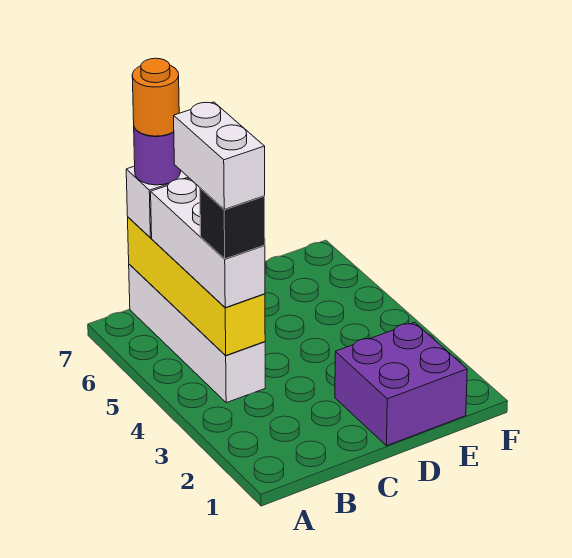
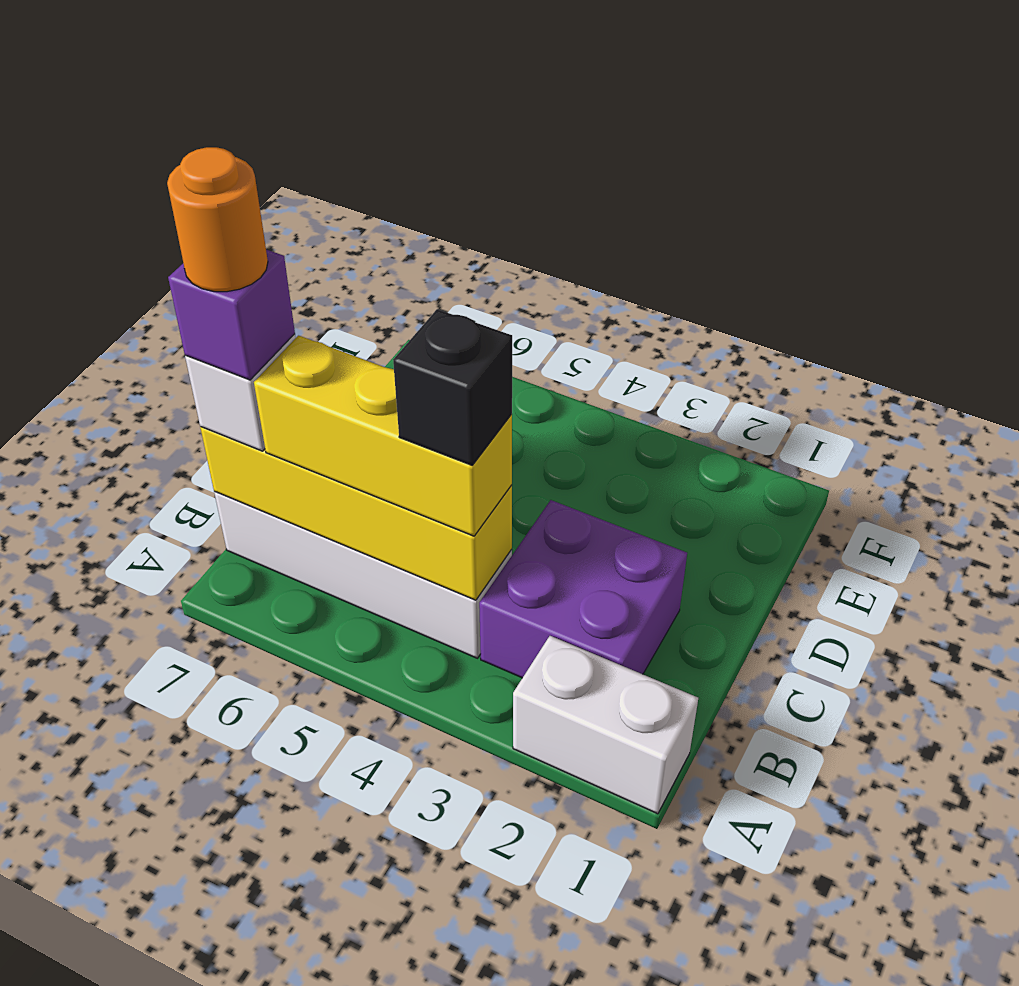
white brick B4:B6 level 3 -> yellow brick B4:B6 level 3
white brick B4:B5 level 5 -> white brick A1:A2 level 1
purple round brick B7 level 4 -> purple brick B7 level 4
purple brick D1:E2 level 1 -> purple brick B2:C3 level 1

